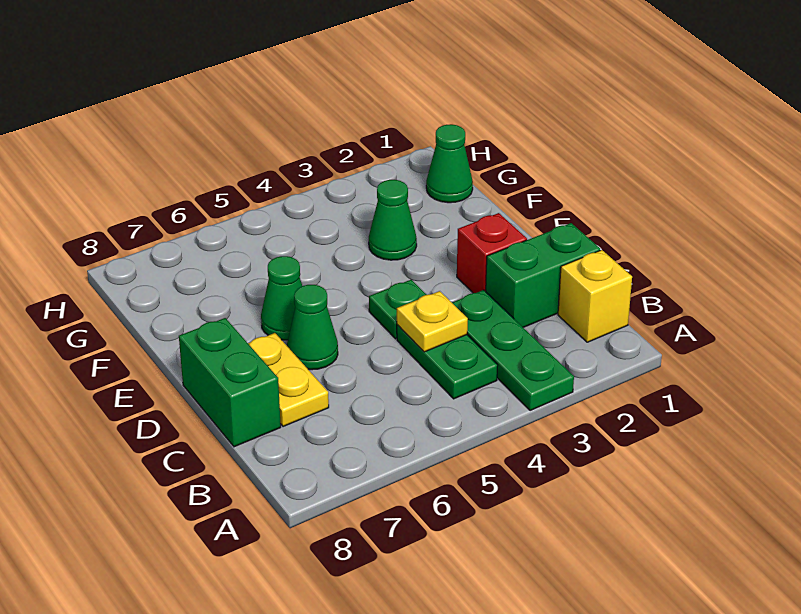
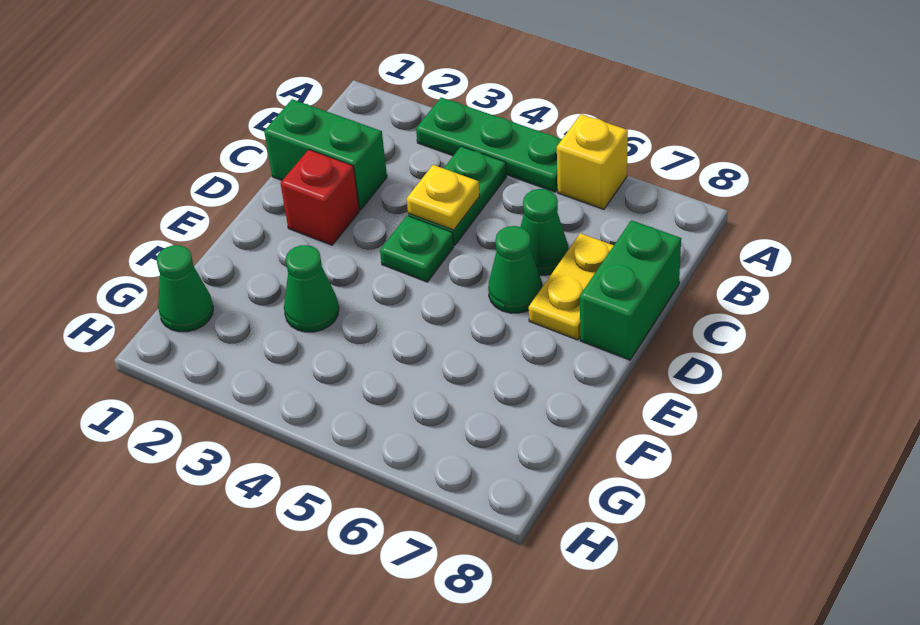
green plate A3:C3 level 1 -> green plate A3:A5 level 1
yellow brick B1 level 1 -> yellow brick A6 level 1
green cone E6 level 1 -> green cone C6 level 1

